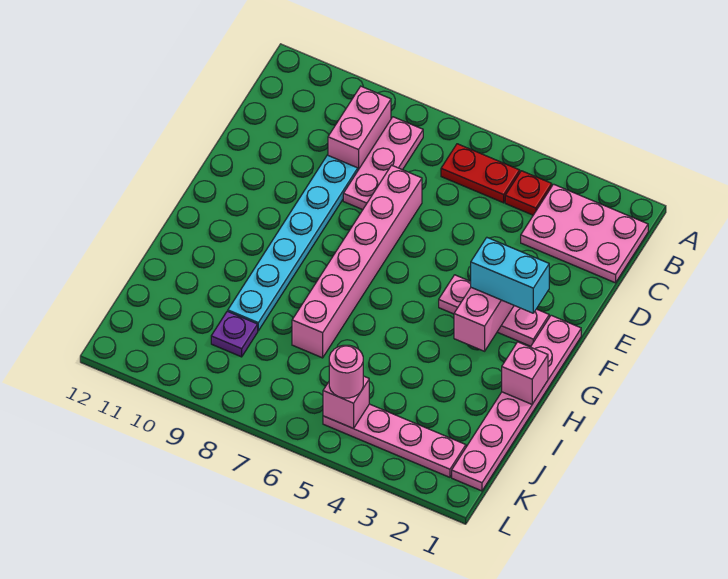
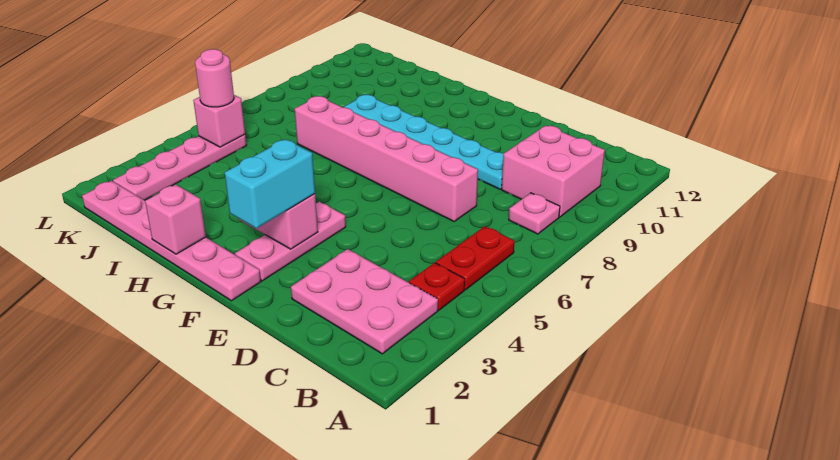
pink plate B1:C3 level 1 -> pink plate B2:D3 level 1
pink plate B8:D8 level 1 -> pink plate B8 level 1
pink brick B9:C9 level 1 -> pink brick B9:C10 level 1
purple plate J9 level 1 -> none

